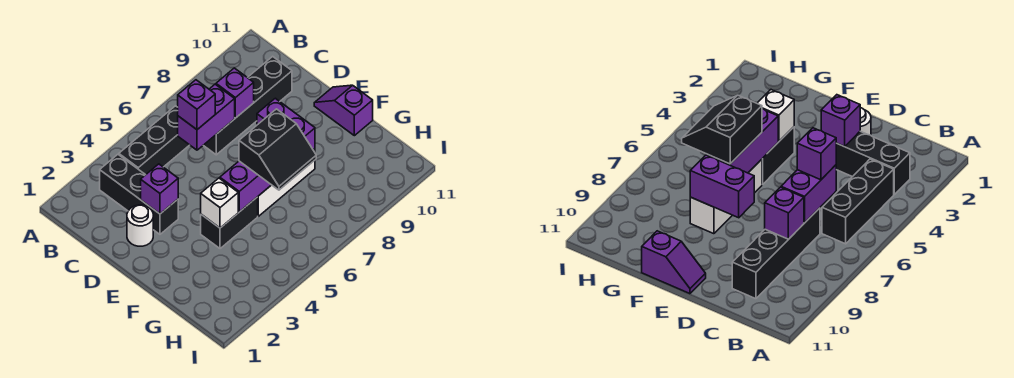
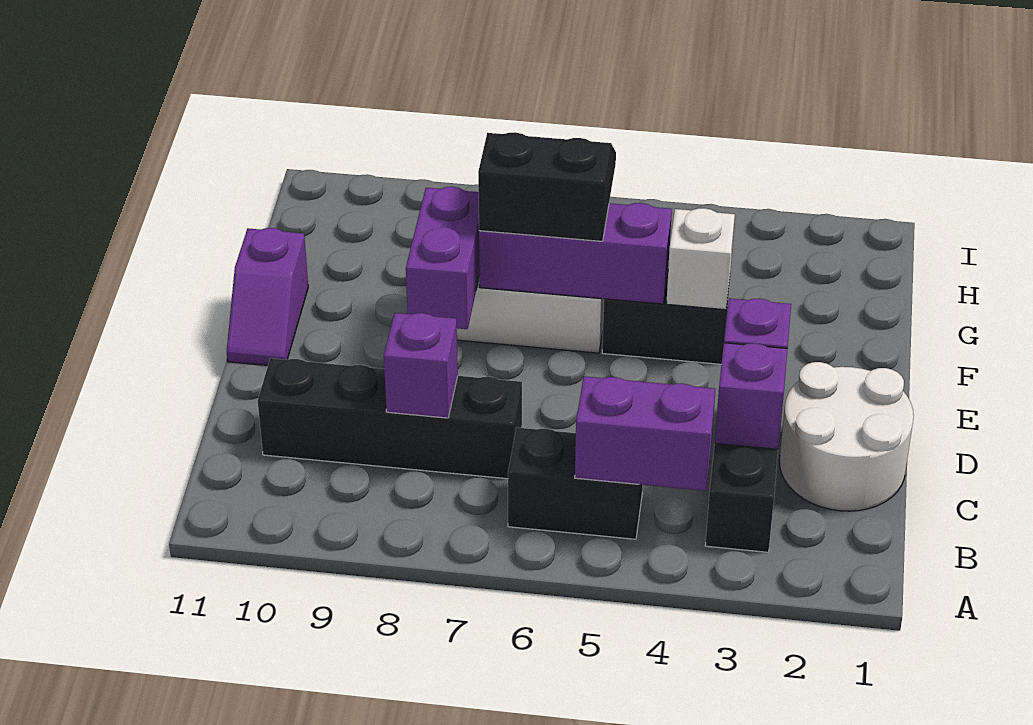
black brick B4:B6 level 1 -> black brick B5:B6 level 1
purple brick C6:C7 level 2 -> purple brick B4:B5 level 2
purple brick C6 level 3 -> purple brick C3 level 2
white round brick D2 level 1 -> white round brick C1:D2 level 1

